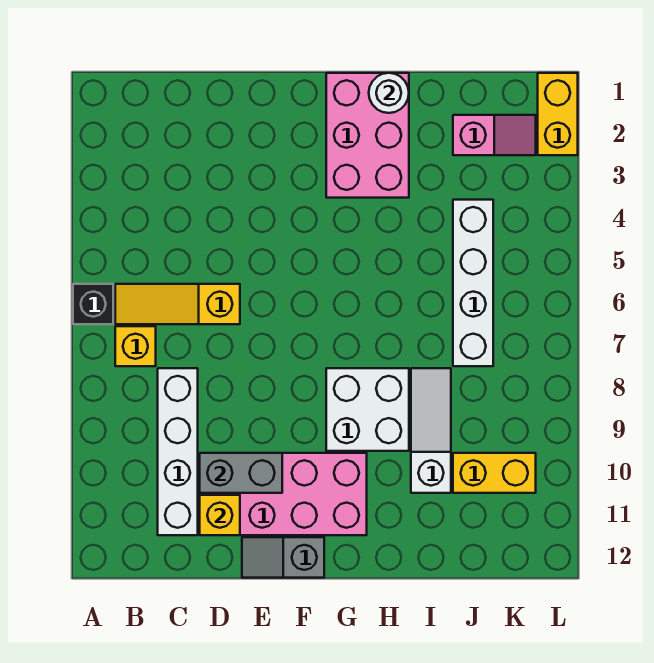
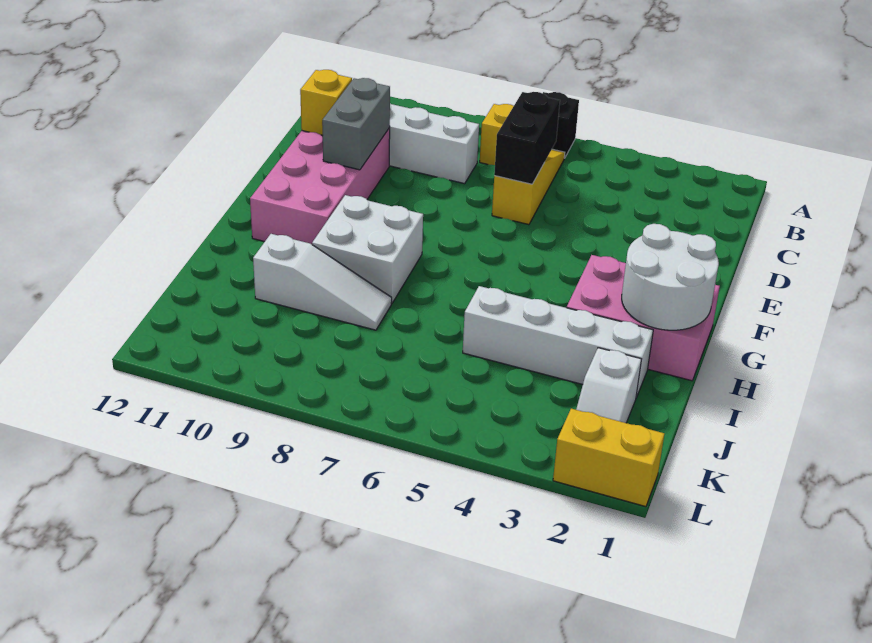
none -> black brick C6:D6 level 2
grey slope E12:F12 level 1 top F -> none
white round brick H1 level 2 -> white round brick G1:H2 level 2
pink slope J2:K2 level 1 top J -> white slope J2:K2 level 1 top J
white brick J4:J7 level 1 -> white brick I2:I5 level 1
yellow brick J10:K10 level 1 -> none

